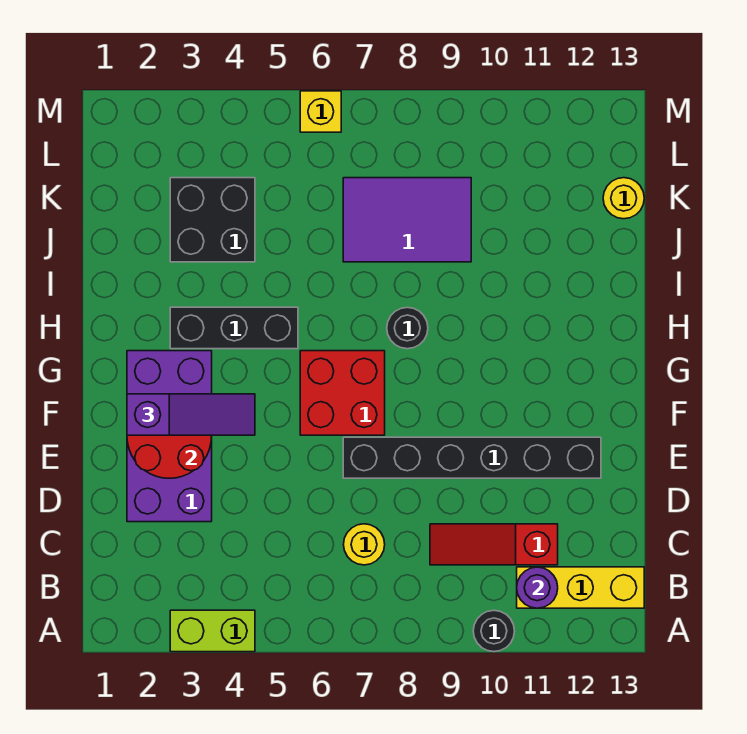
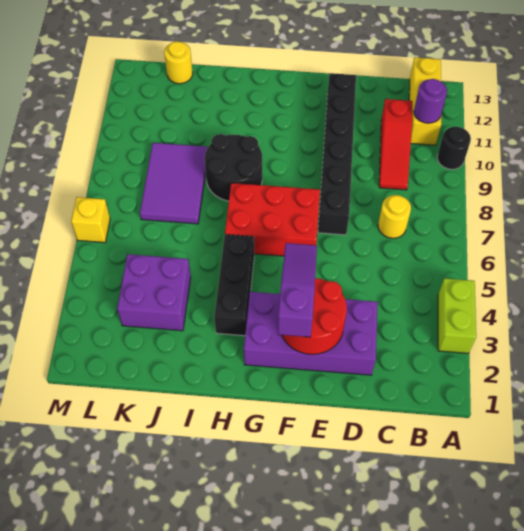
red brick F6:G7 level 1 -> red brick F6:H7 level 1
black round brick H8 level 1 -> black round brick H8:I9 level 1
black brick J3:K4 level 1 -> purple brick J3:K4 level 1

